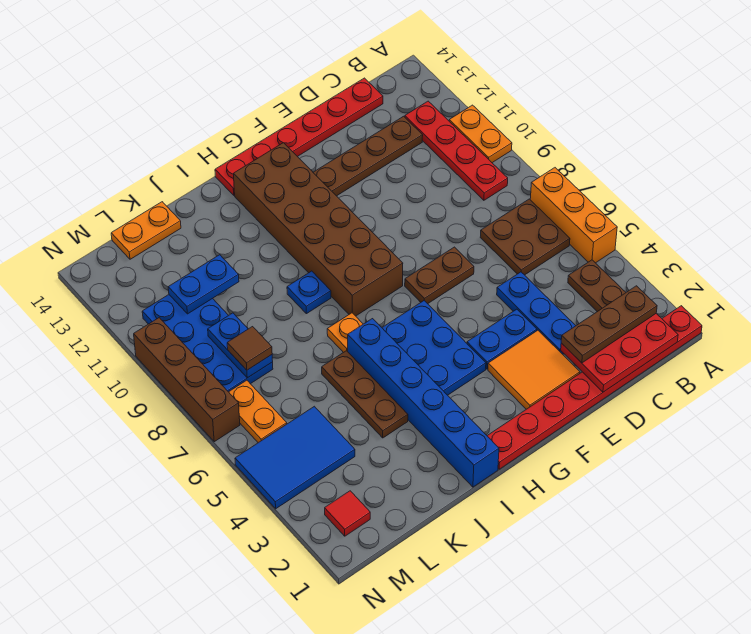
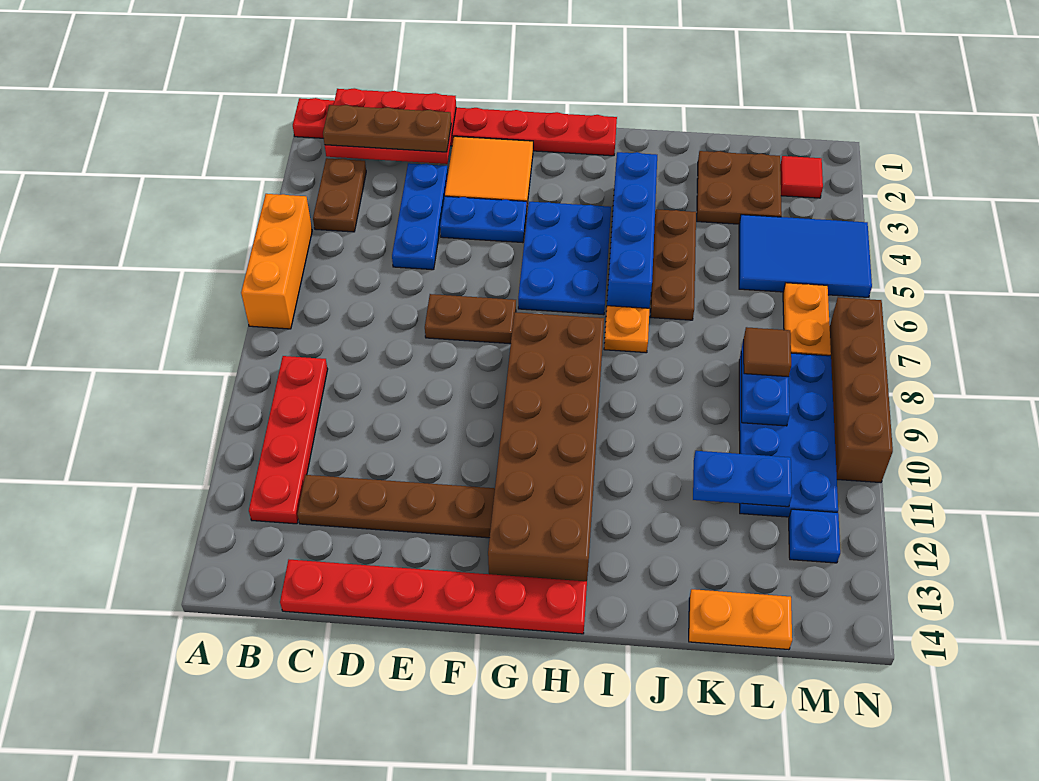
orange plate A10:A11 level 1 -> none
brown plate B6:C7 level 1 -> brown plate K2:L3 level 1
blue brick I1:I6 level 1 -> blue brick I3:I6 level 1
blue plate I9 level 1 -> blue plate M12 level 1

